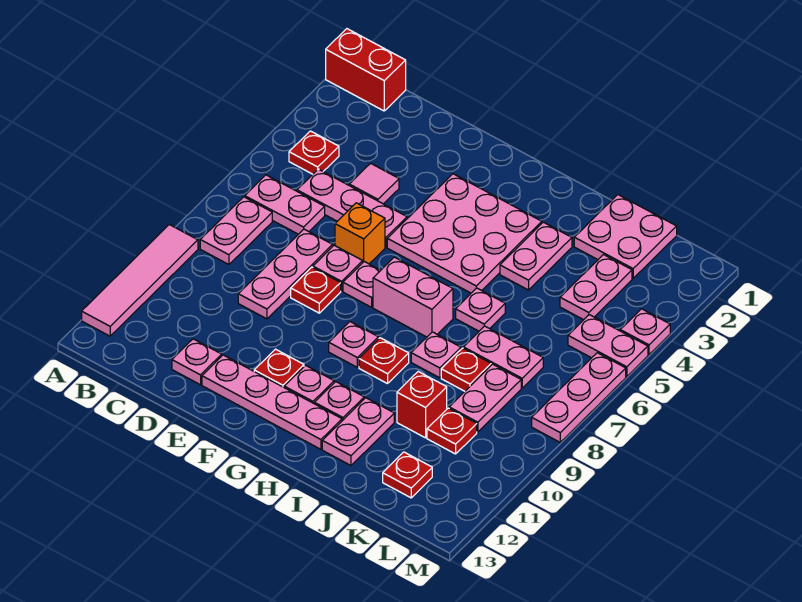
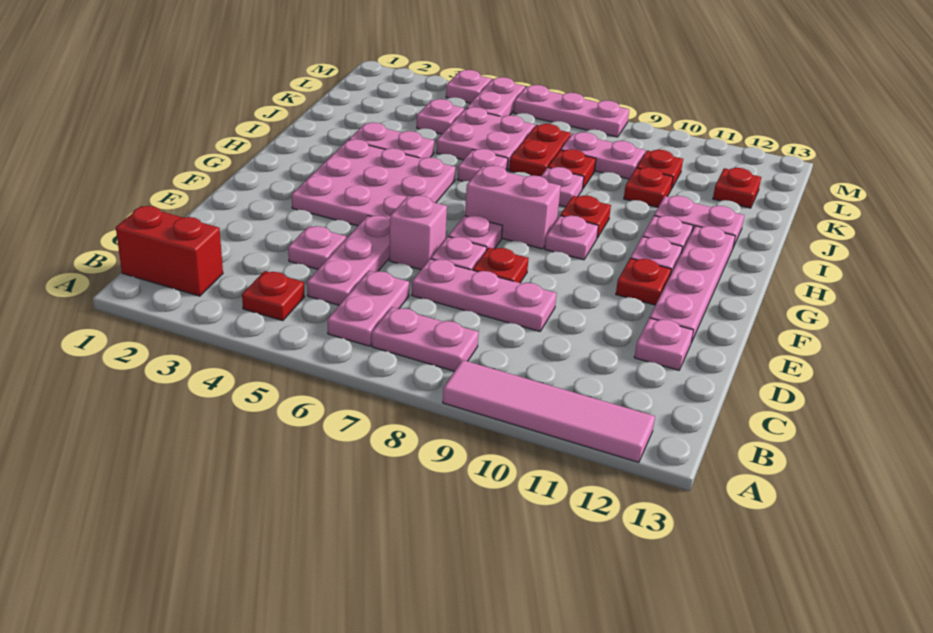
red brick A1:B1 level 1 -> red brick B1:B2 level 1
pink tile D4 level 1 -> pink plate D4 level 1
orange brick E6 level 1 -> pink brick E6 level 1
pink brick G7:H7 level 1 -> pink brick G7:G8 level 1
pink plate J1:K2 level 1 -> pink plate J5:K6 level 1
pink plate J7:K7 level 1 -> red plate J7:K7 level 1
red brick J10 level 1 -> red plate J10 level 1
pink plate K3:K4 level 1 -> pink plate K4 level 1

